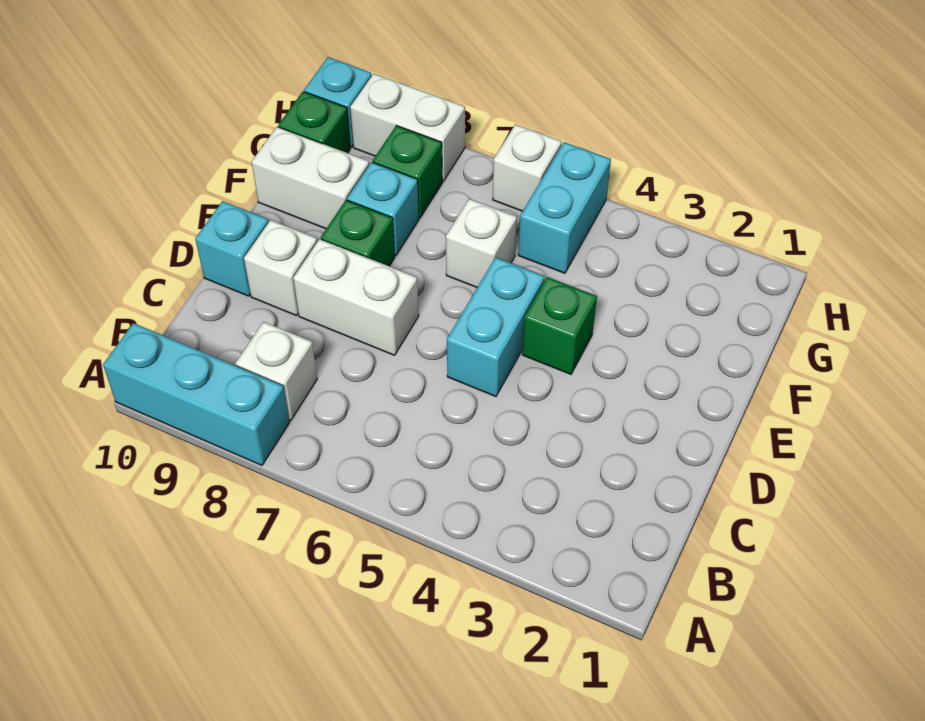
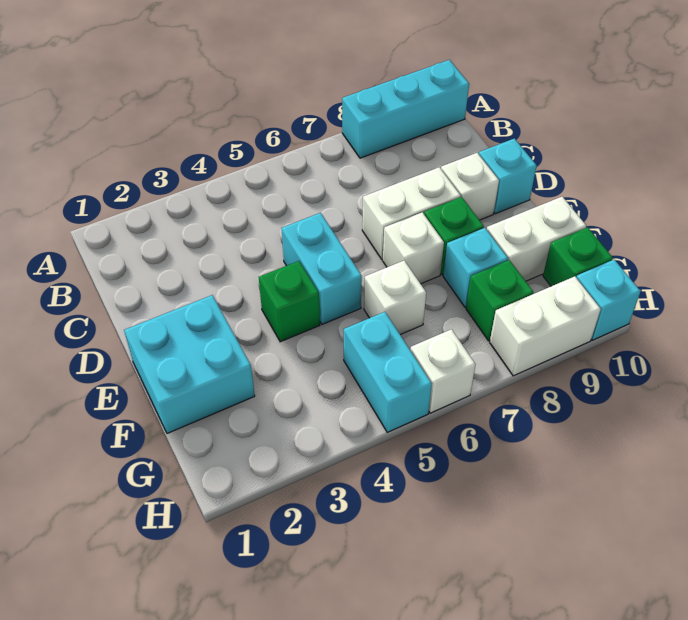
white brick B8 level 1 -> white brick E7 level 1
none -> cyan brick E1:F2 level 1

